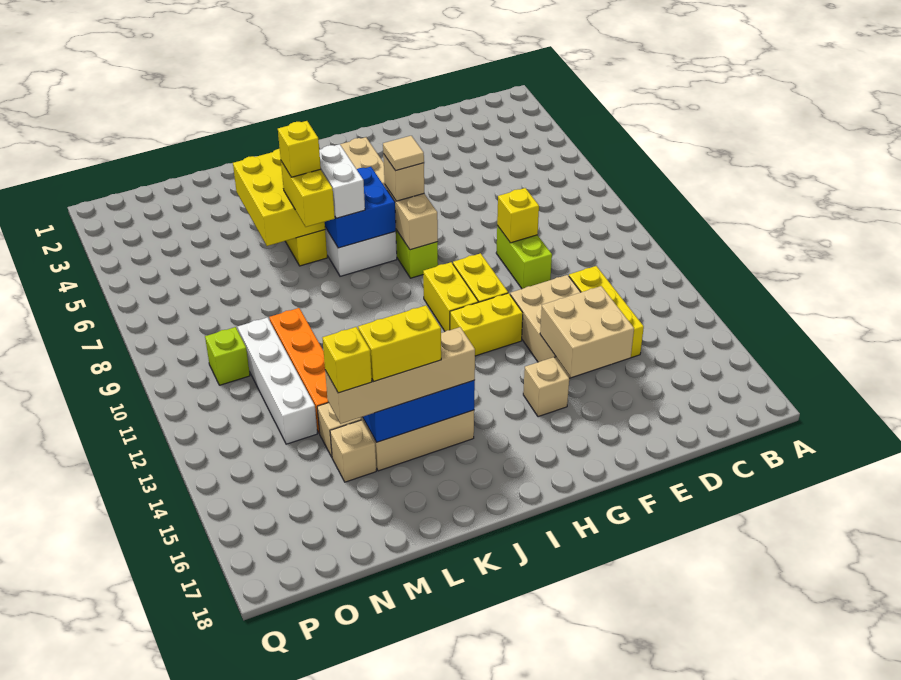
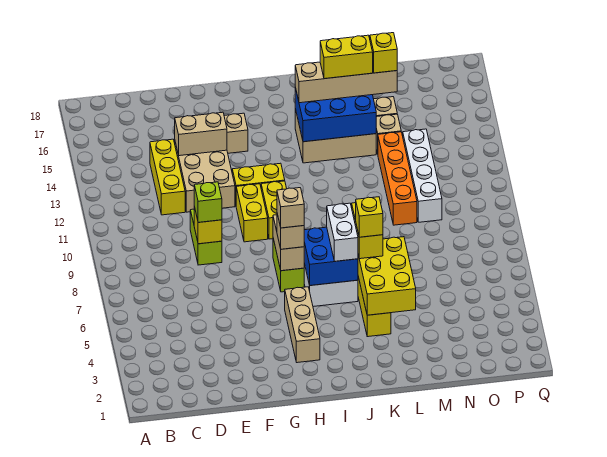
tan brick E14:F15 level 2 -> tan brick E14:F14 level 2
tan tile H7 level 4 -> tan brick H7 level 4
lime brick O10 level 1 -> lime brick E9 level 3

